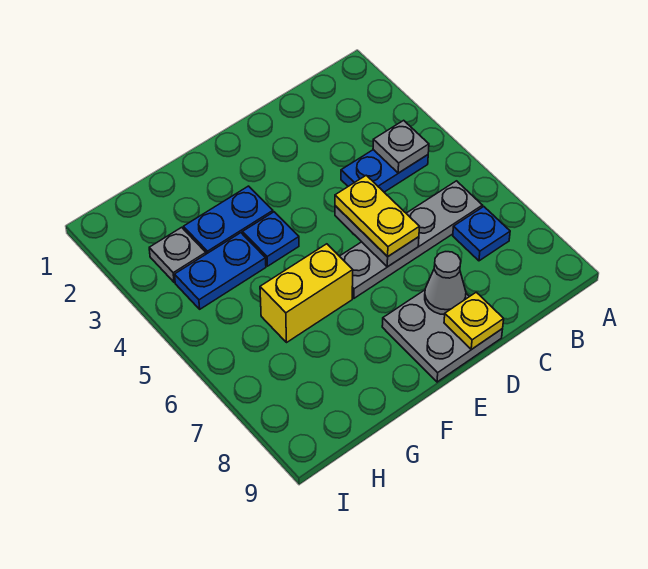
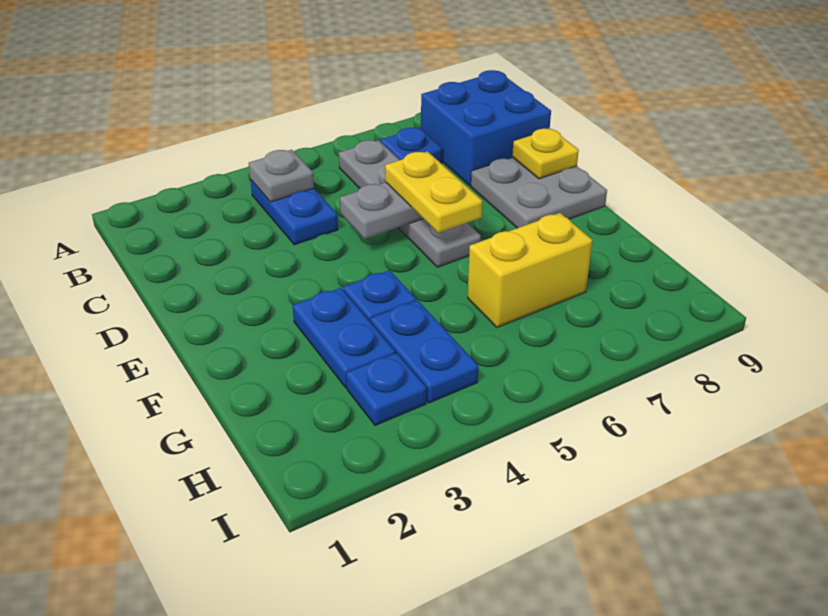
none -> blue brick B8:C9 level 1
yellow plate D5:D6 level 3 -> yellow plate D6:E6 level 3
grey cone D8 level 2 -> none
yellow brick F6:G6 level 1 -> yellow brick G6:G7 level 1
grey plate H3 level 1 -> blue plate H3 level 1

